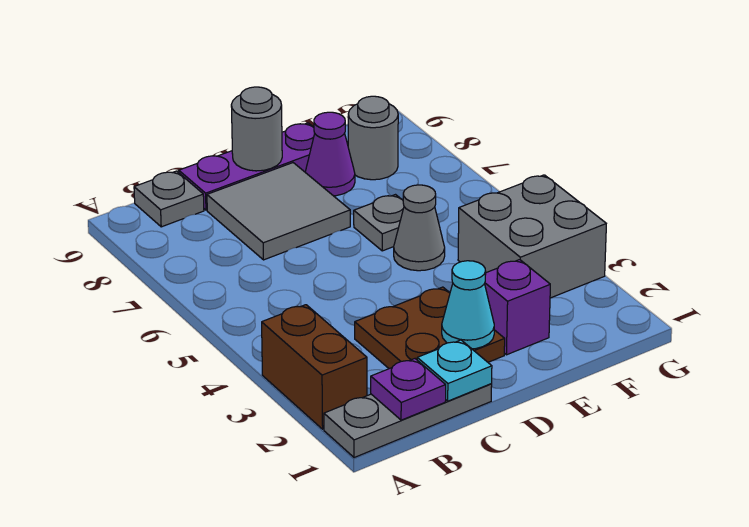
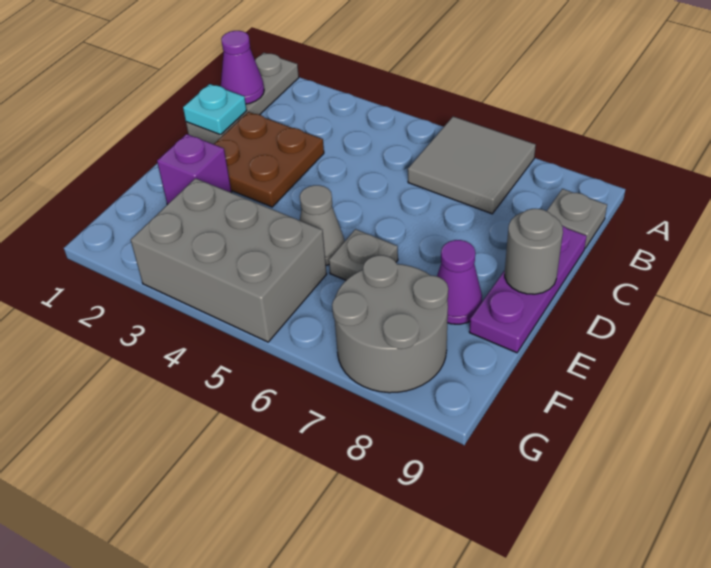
brown brick A2:A3 level 1 -> none
purple plate B1 level 2 -> purple cone B1 level 2
grey tile C7:D8 level 1 -> grey tile A6:B7 level 1
cyan cone D2 level 2 -> none
grey brick F3:G4 level 1 -> grey brick F3:G5 level 1
grey round brick F8 level 1 -> grey round brick F7:G8 level 1

